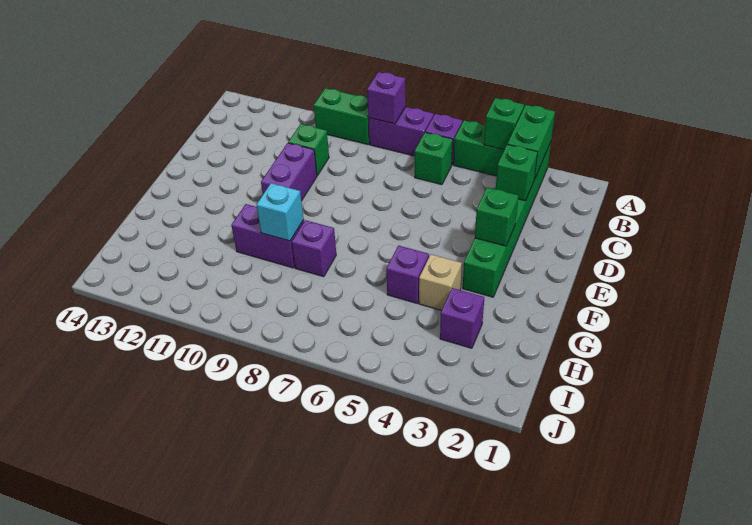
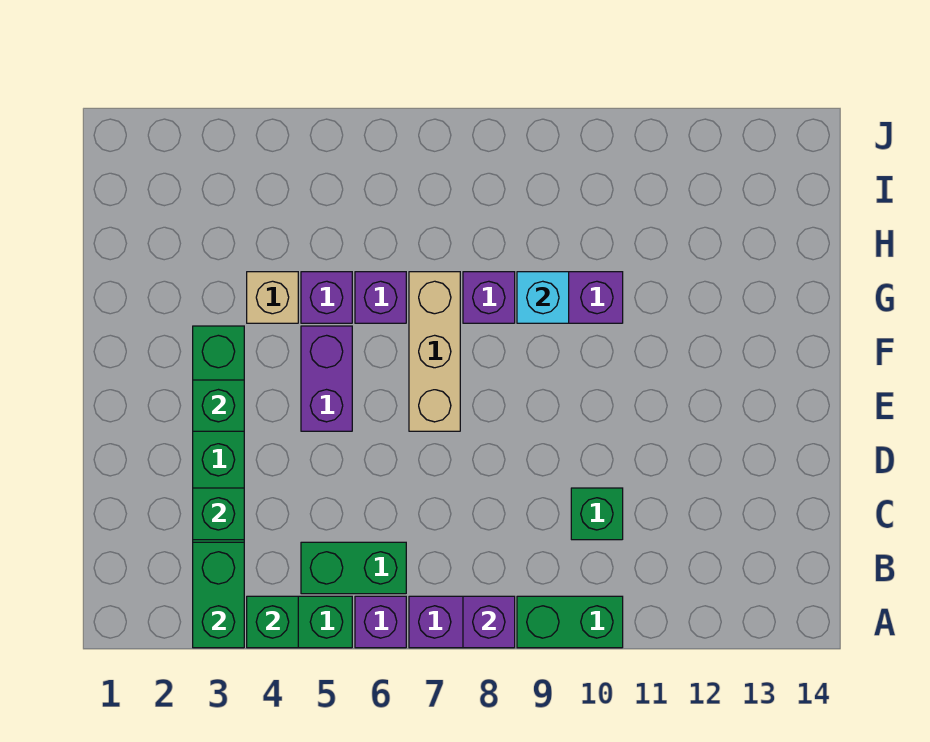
green brick B6 level 1 -> green brick B5:B6 level 1
purple brick D10:E10 level 1 -> purple brick E5:F5 level 1
none -> tan brick E7:G7 level 1
purple brick H3 level 1 -> purple brick G6 level 1

